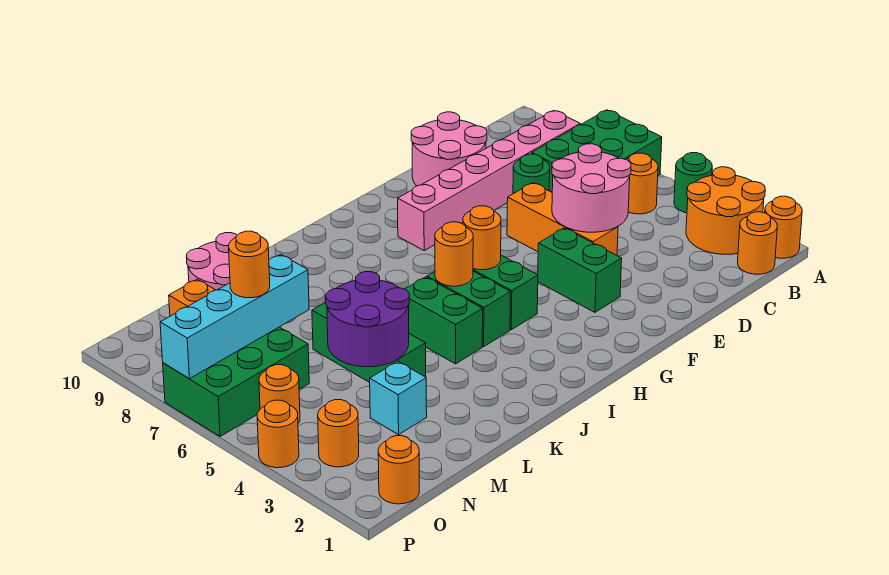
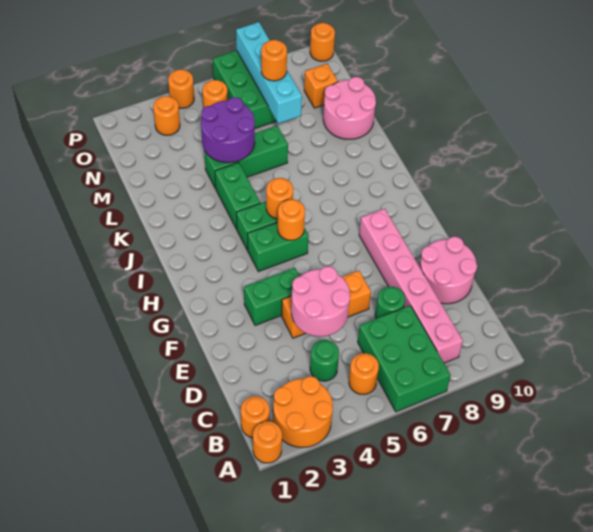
green round brick A4 level 1 -> green round brick C4 level 1
green brick J4:J5 level 1 -> green brick J4:K4 level 1
cyan brick M3 level 1 -> none
orange round brick O1 level 1 -> orange round brick P10 level 1

